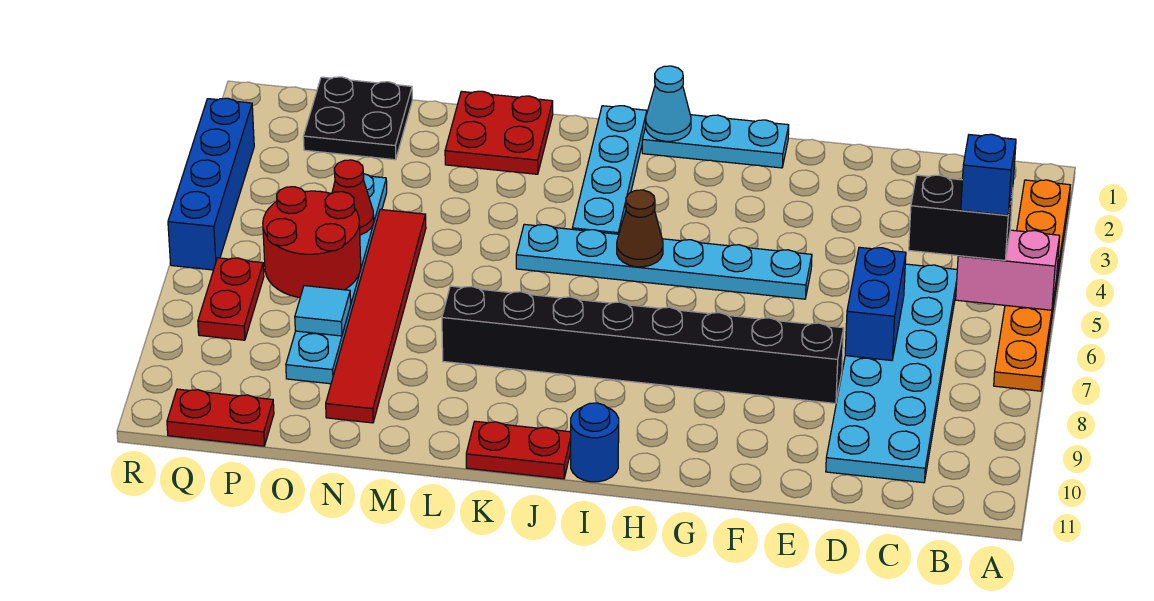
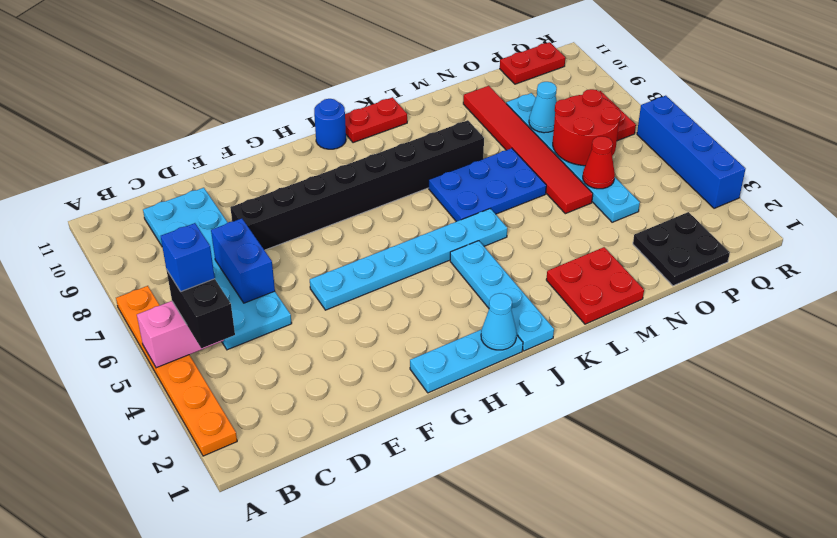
black brick B5:C5 level 3 -> black brick B4:B5 level 3
brown cone I5 level 2 -> none
none -> blue plate K6:M7 level 1
cyan tile O8 level 2 -> cyan cone O8 level 2

